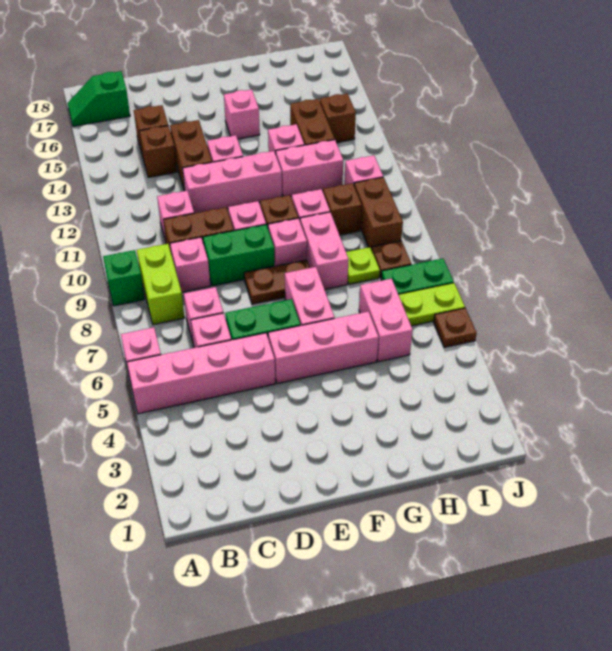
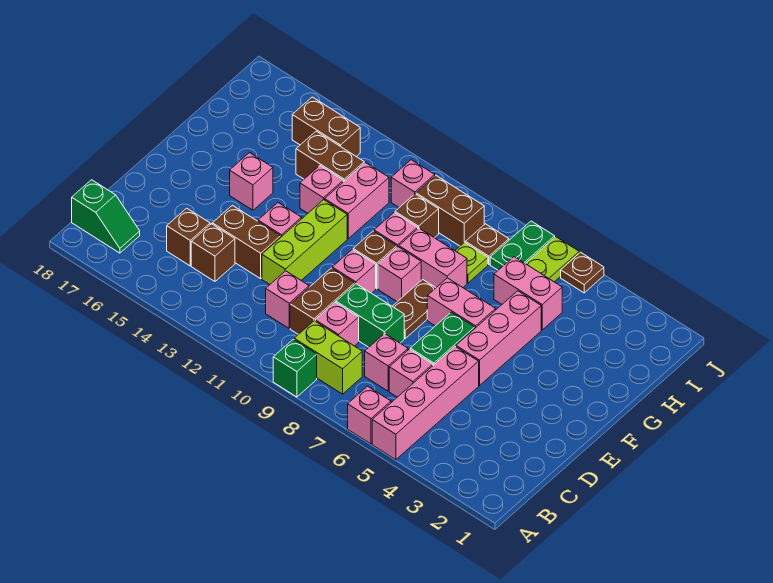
green slope A17:B17 level 1 top B -> green slope B17:B18 level 1 top 18
green brick D9:E9 level 1 -> green brick D8:D9 level 1
pink brick D12:F12 level 1 -> lime brick D12:F12 level 1
brown brick I14 level 1 -> brown brick I14:I15 level 1

